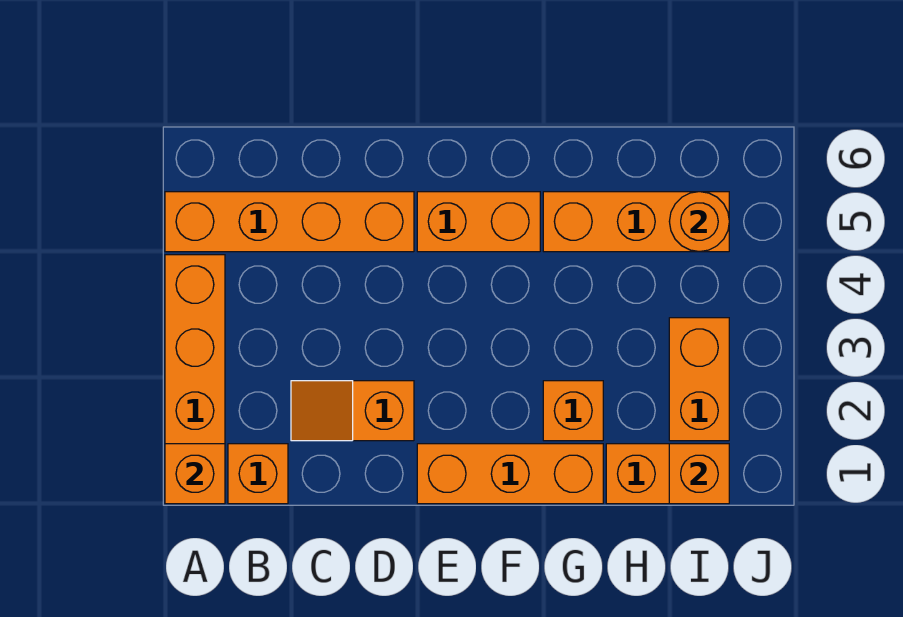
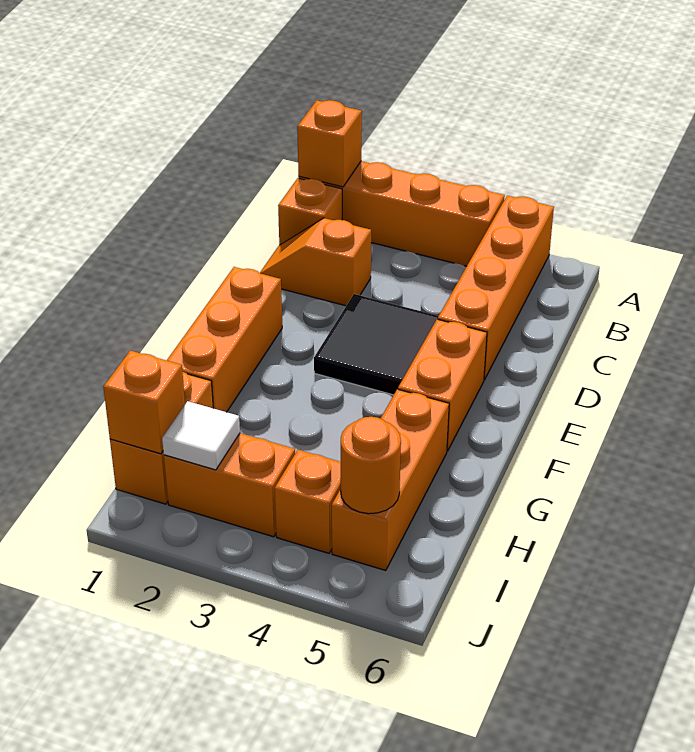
orange slope C2:D2 level 1 top D -> orange slope C1:C2 level 1 top 2
none -> black tile D3:E4 level 1
orange brick G2 level 1 -> orange brick I4 level 1
none -> white tile I2 level 2

